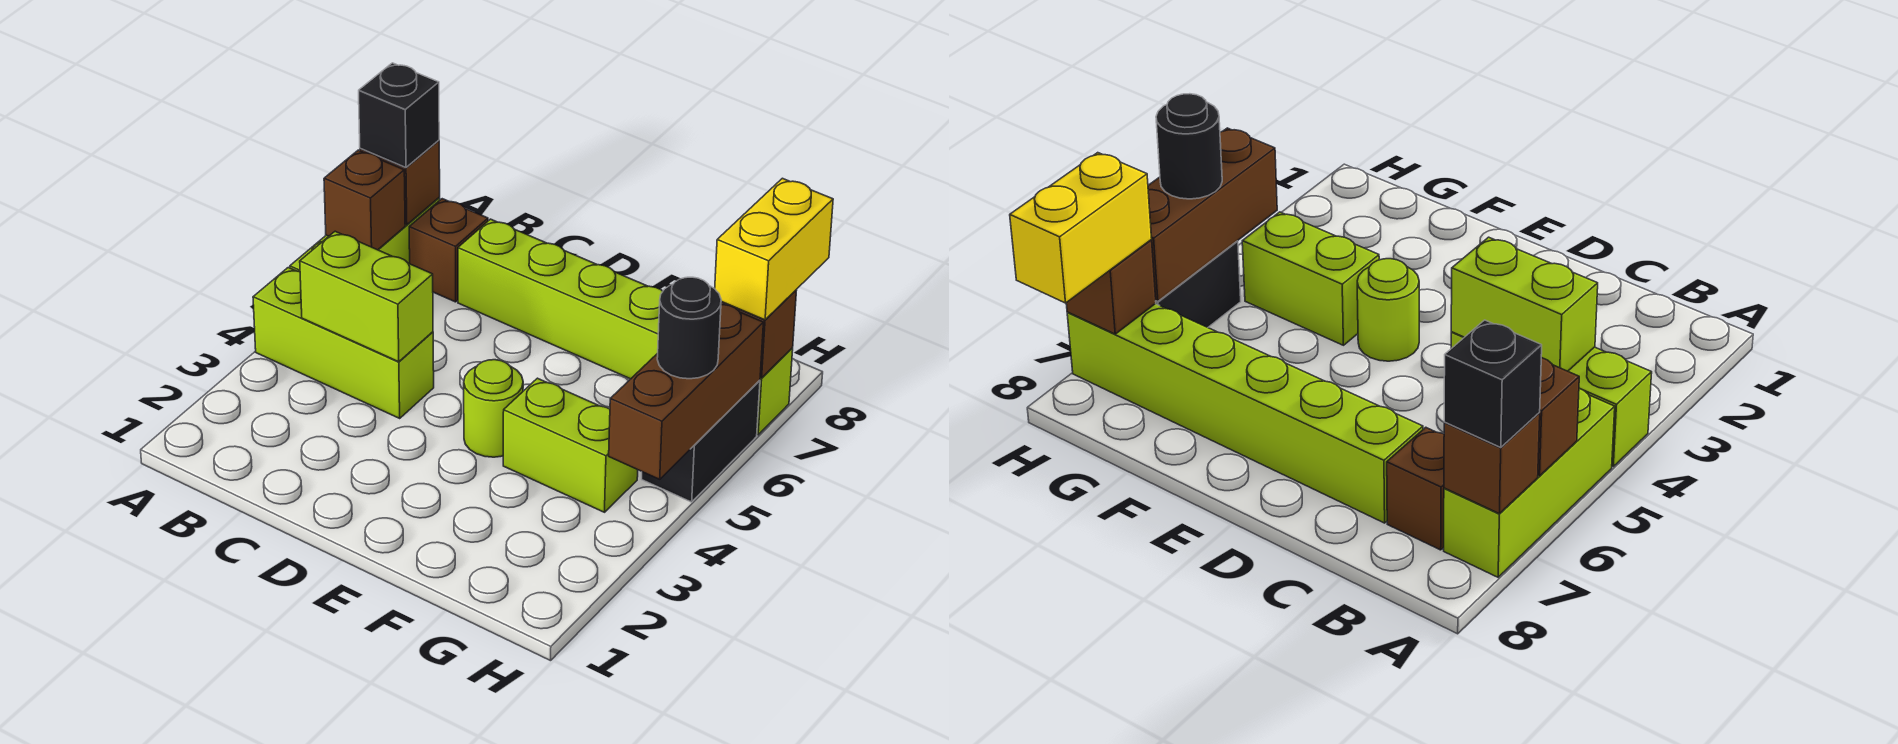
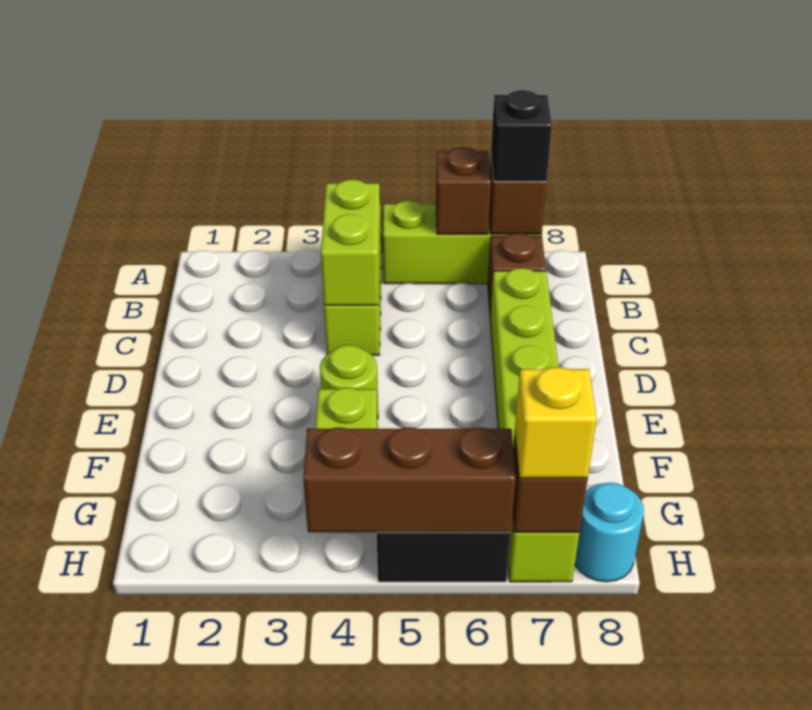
black round brick H5 level 3 -> none
yellow brick H7:H8 level 3 -> yellow brick H7 level 3
none -> cyan round brick H8 level 1

